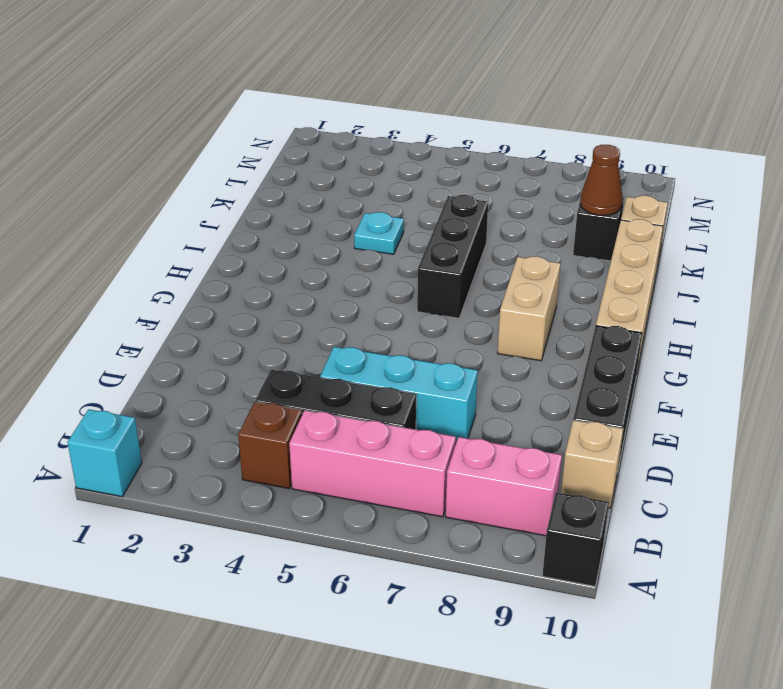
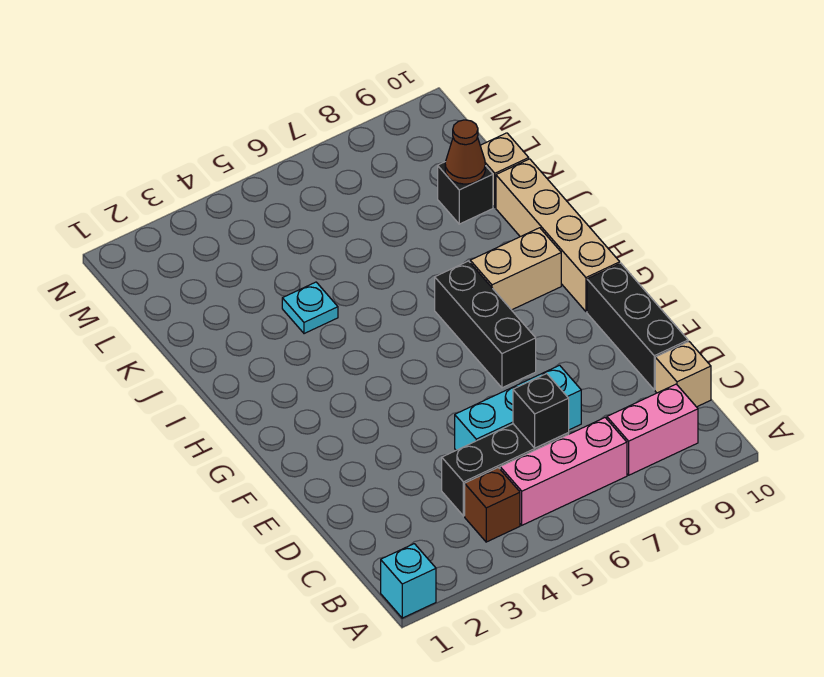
black brick A10 level 1 -> black brick C6 level 2
tan brick G8:H8 level 1 -> tan brick H8:H9 level 1
black brick H6:J6 level 1 -> black brick F7:H7 level 1

